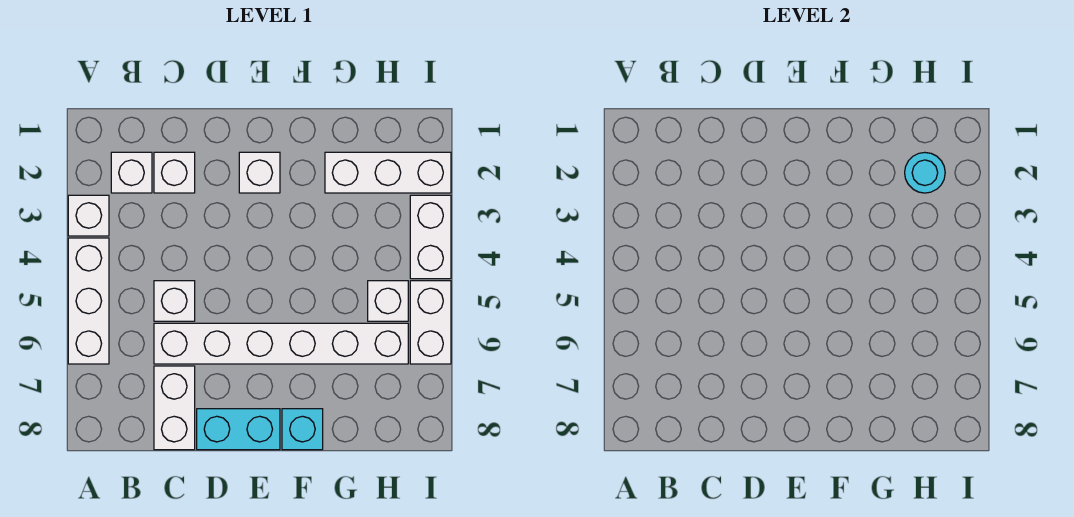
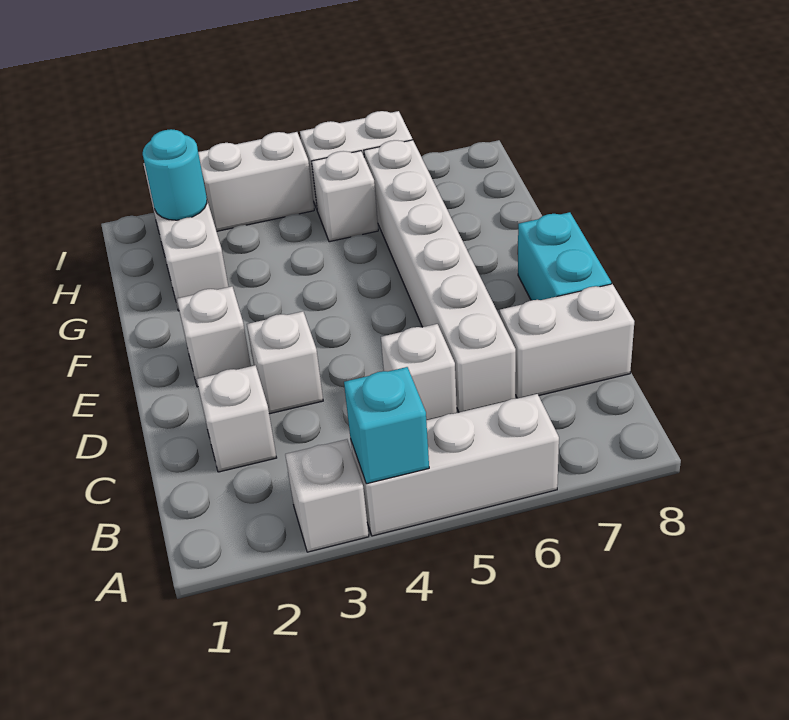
white brick B2 level 1 -> white brick D3 level 1
cyan brick F8 level 1 -> cyan brick A4 level 2

